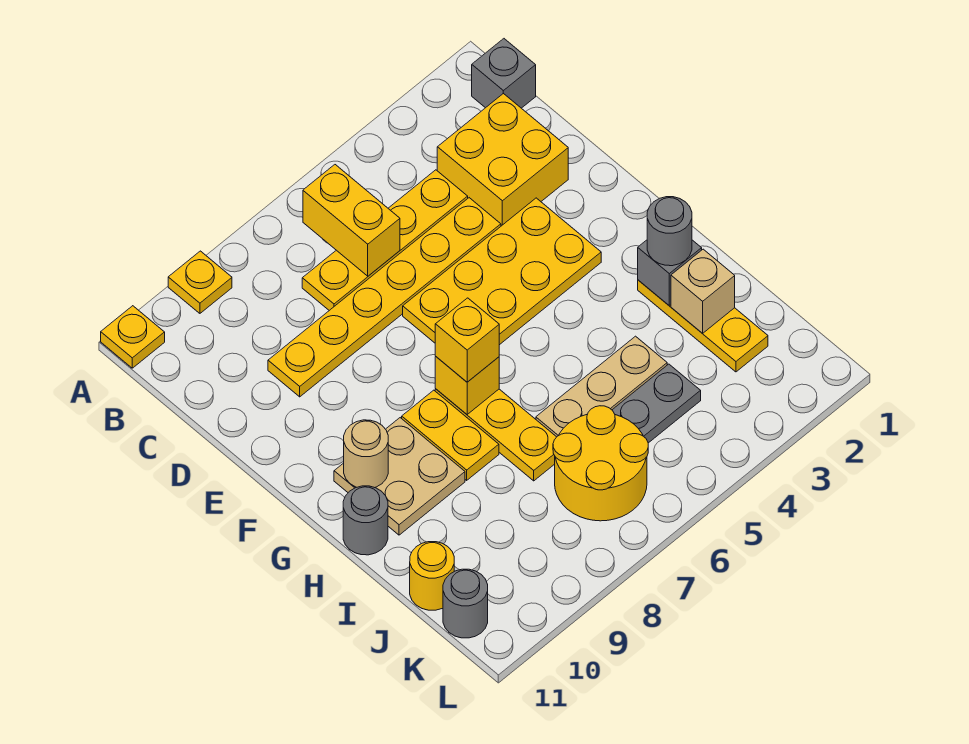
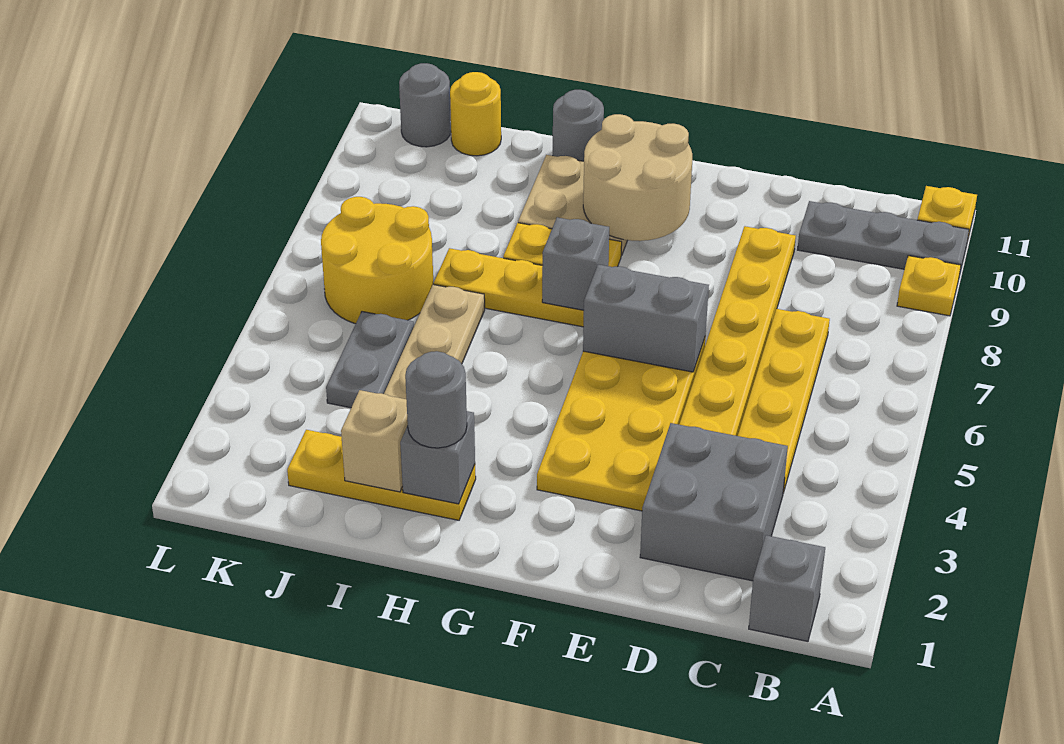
none -> grey plate A10:C10 level 1
yellow brick B6:C6 level 2 -> none
yellow brick C2:D3 level 1 -> grey brick C2:D3 level 1
none -> grey brick E6:F6 level 2
yellow brick G7 level 2 -> grey brick G7 level 2
yellow brick G7 level 3 -> none
tan round brick G10 level 2 -> tan round brick F9:G10 level 2

